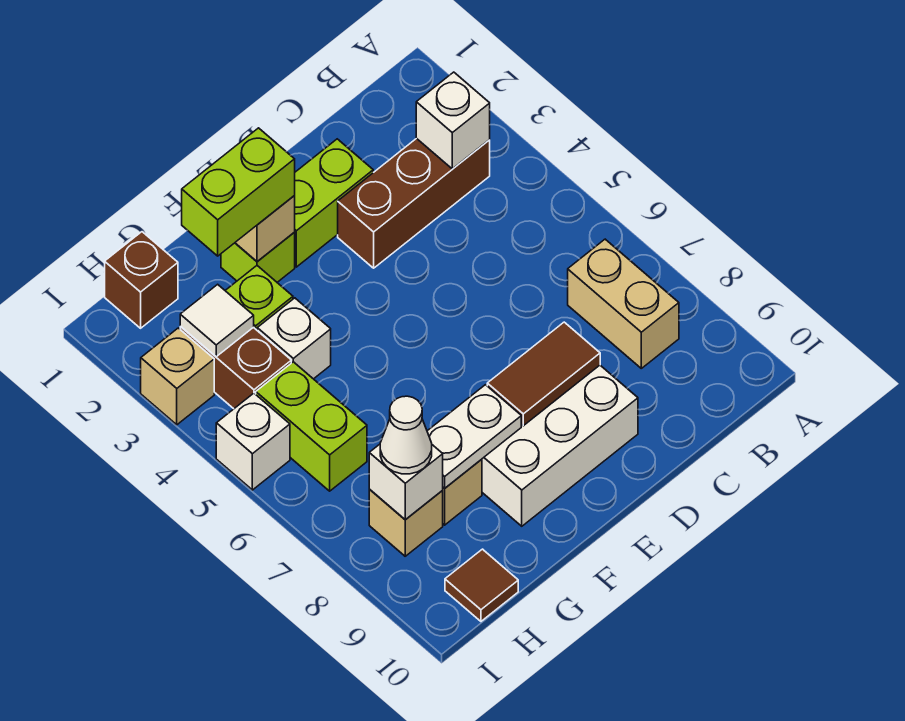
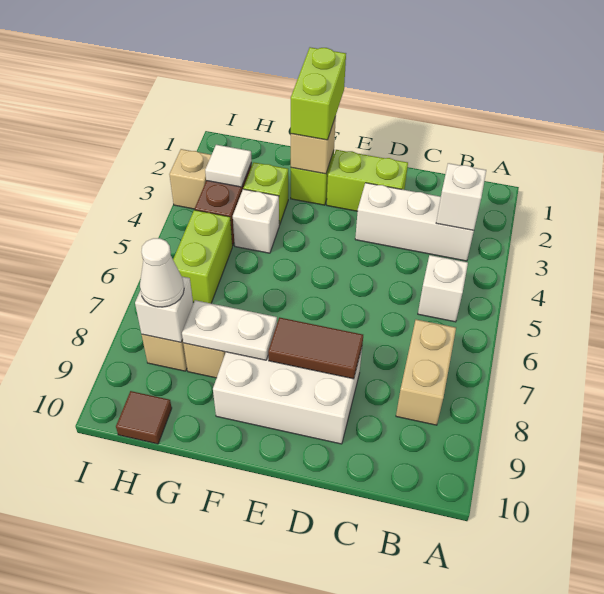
brown brick B3:D3 level 1 -> white brick B3:D3 level 1
lime brick F2:G2 level 3 -> lime brick F1:F2 level 3
brown brick H1 level 1 -> none
white brick I5 level 1 -> white brick B5 level 1

